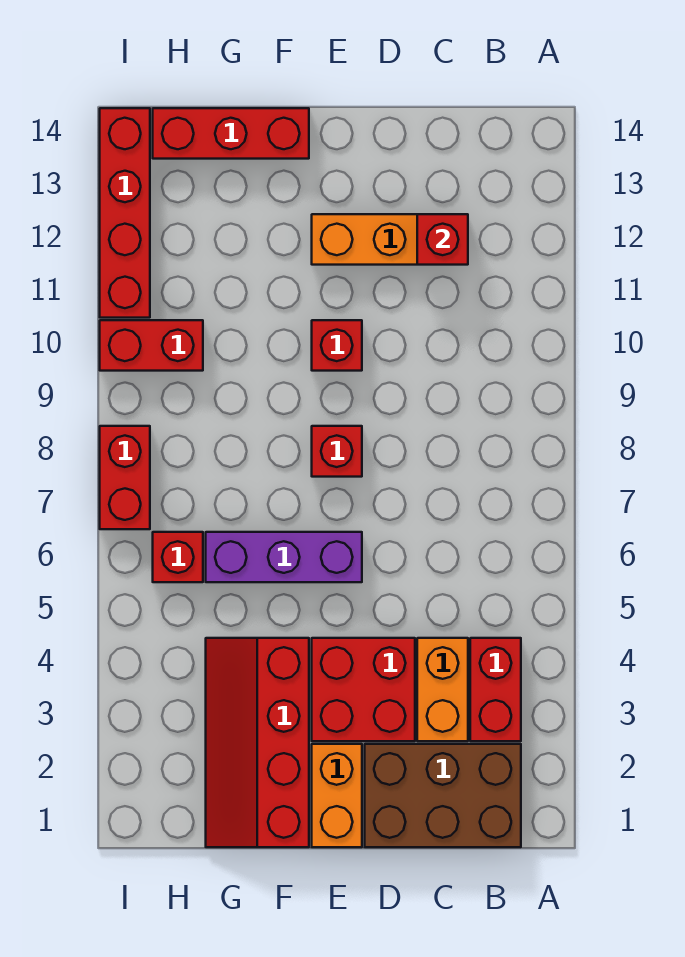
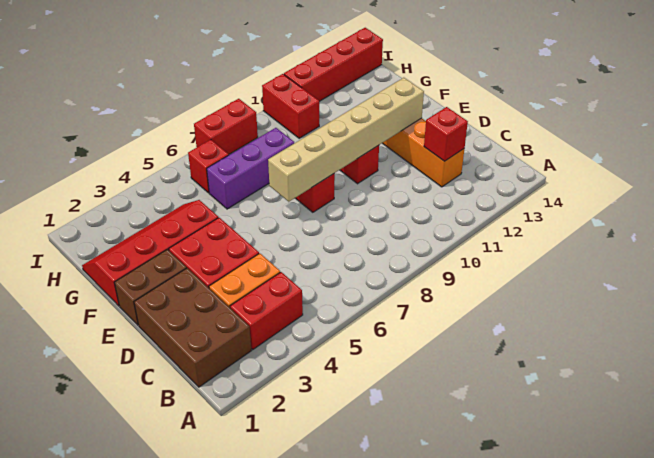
orange brick E1:E2 level 1 -> brown brick E1:E2 level 1
purple brick E6:G6 level 1 -> purple brick G6:G8 level 1
none -> tan brick E7:E12 level 2
red brick F14:H14 level 1 -> none

